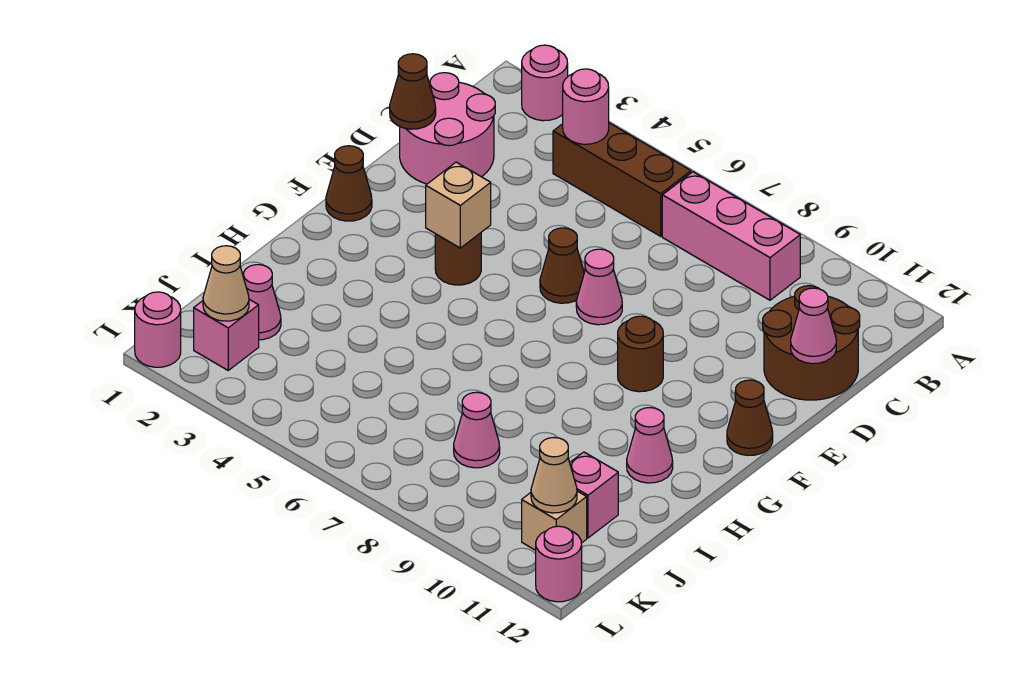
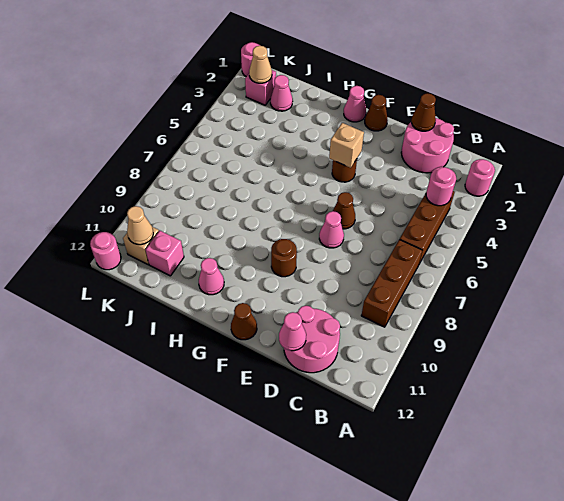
pink brick B7:B9 level 1 -> brown brick B7:B9 level 1
brown round brick C11:D12 level 1 -> pink round brick C11:D12 level 1
pink cone J8 level 1 -> pink cone G1 level 1

